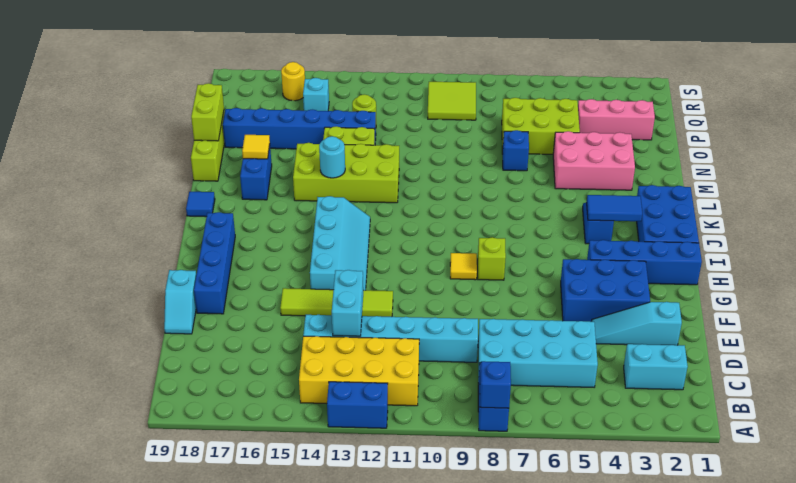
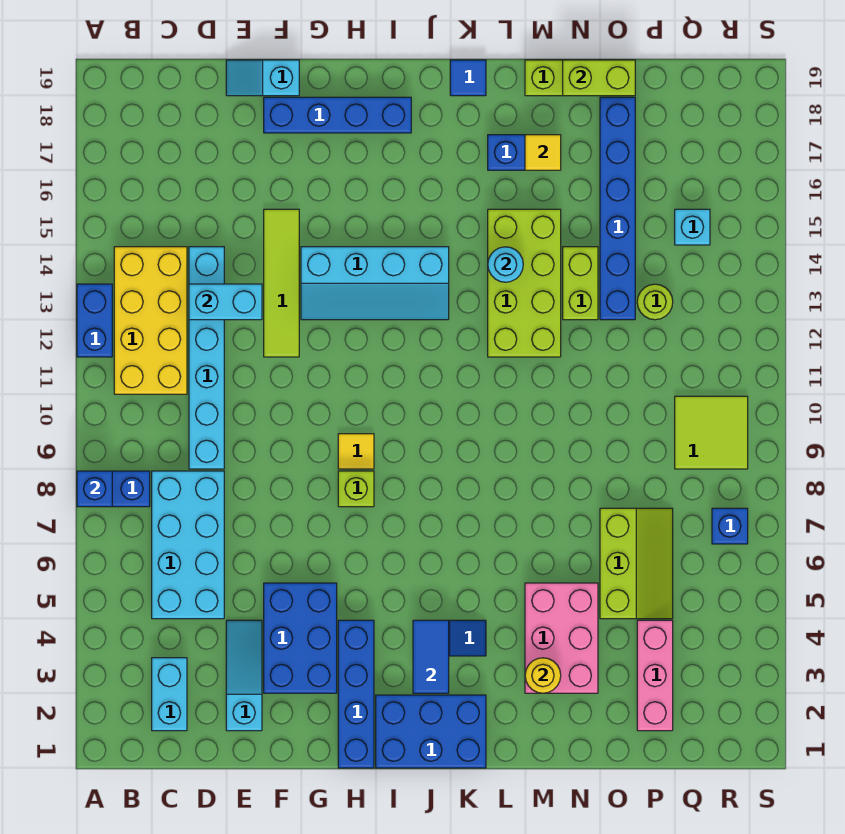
blue brick N7 level 1 -> blue brick R7 level 1
lime brick O5:P7 level 1 -> lime slope O5:P7 level 1 top O
yellow round brick R16 level 1 -> yellow round brick M3 level 2

